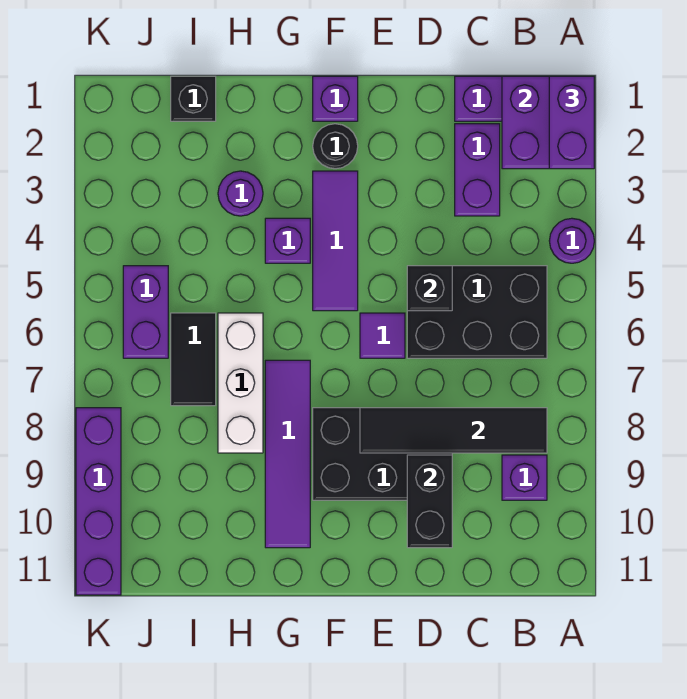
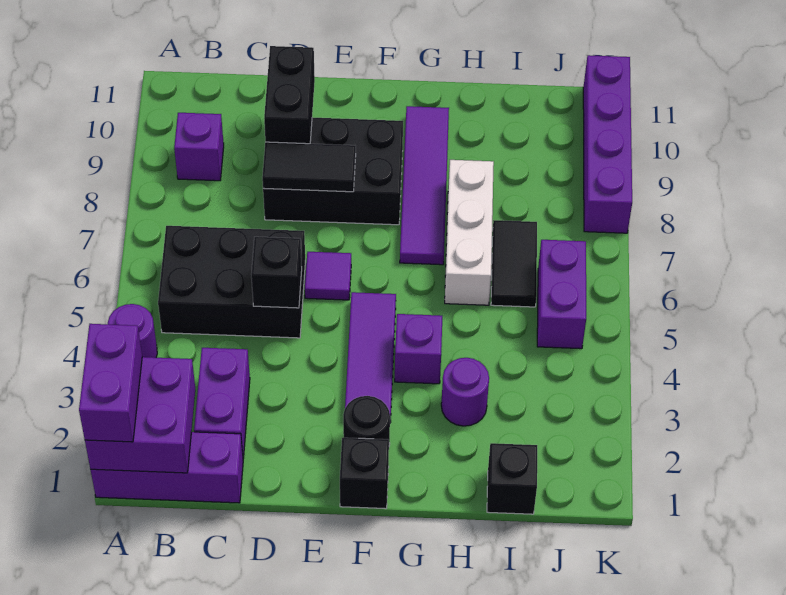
black tile B8:E8 level 2 -> black tile D8:E8 level 2
purple brick F1 level 1 -> black brick F1 level 1

